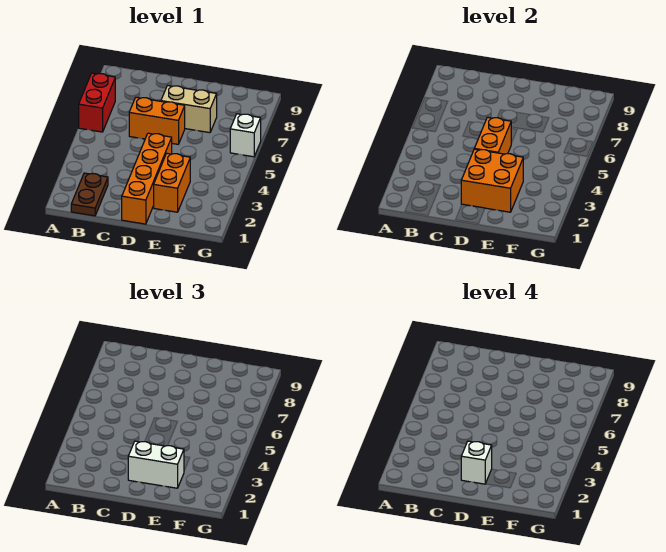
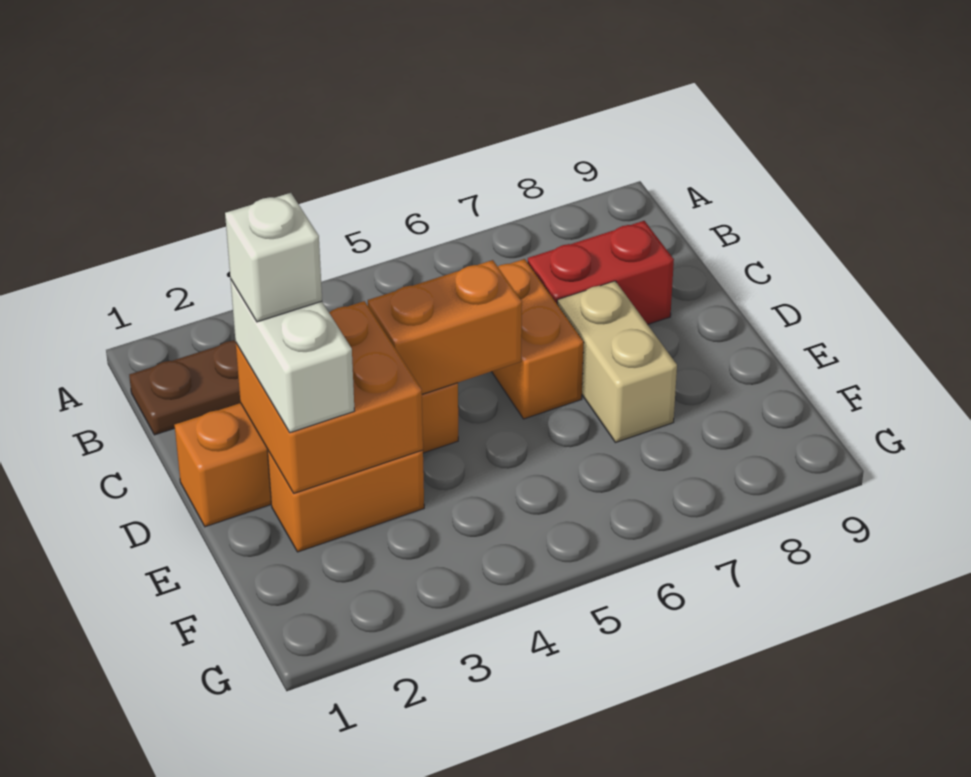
red brick A6:A7 level 1 -> red brick C7:C8 level 1
white brick G6 level 1 -> none

